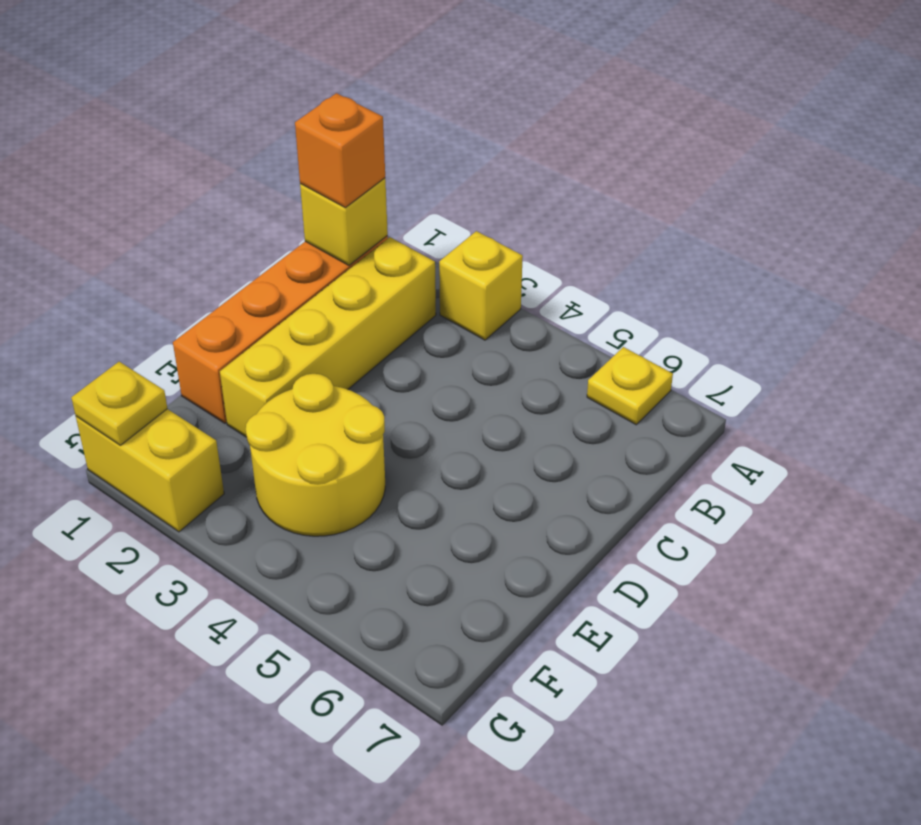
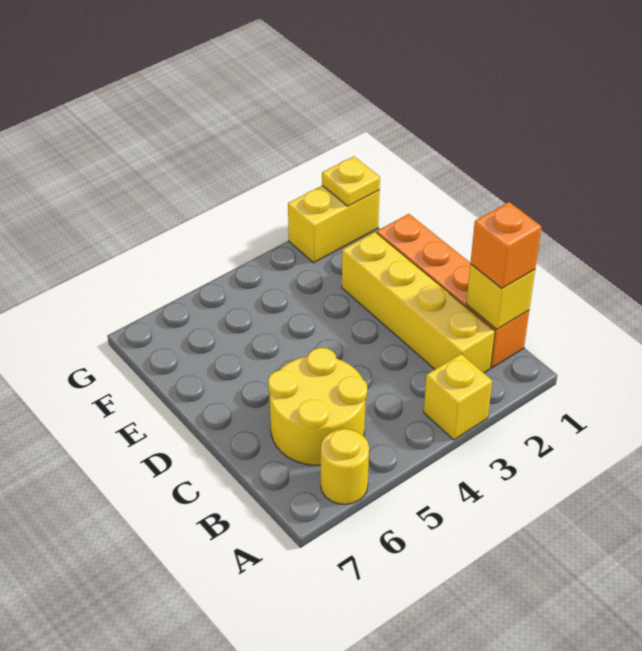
yellow plate A6 level 1 -> yellow round brick A6 level 1
yellow round brick E3:F4 level 1 -> yellow round brick B5:C6 level 1

